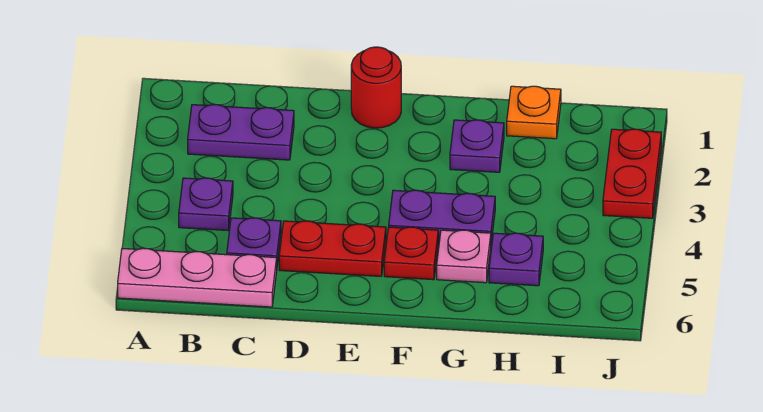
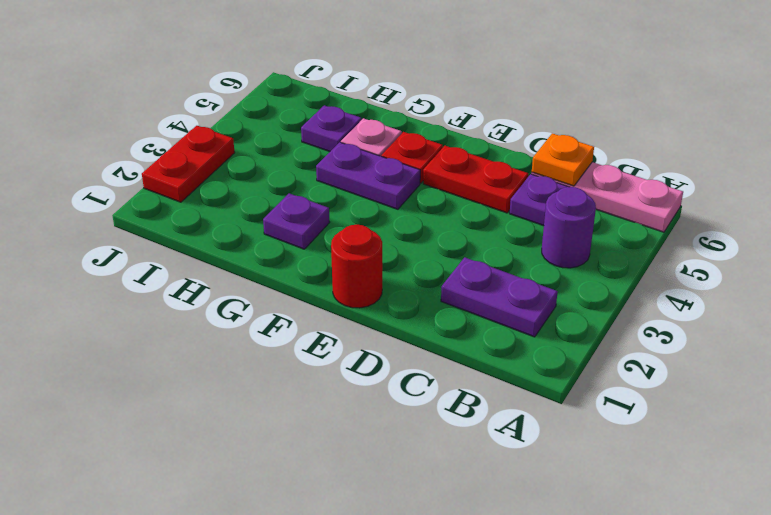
purple plate B4 level 1 -> purple round brick B4 level 1
orange plate H1 level 1 -> orange plate C6 level 2

